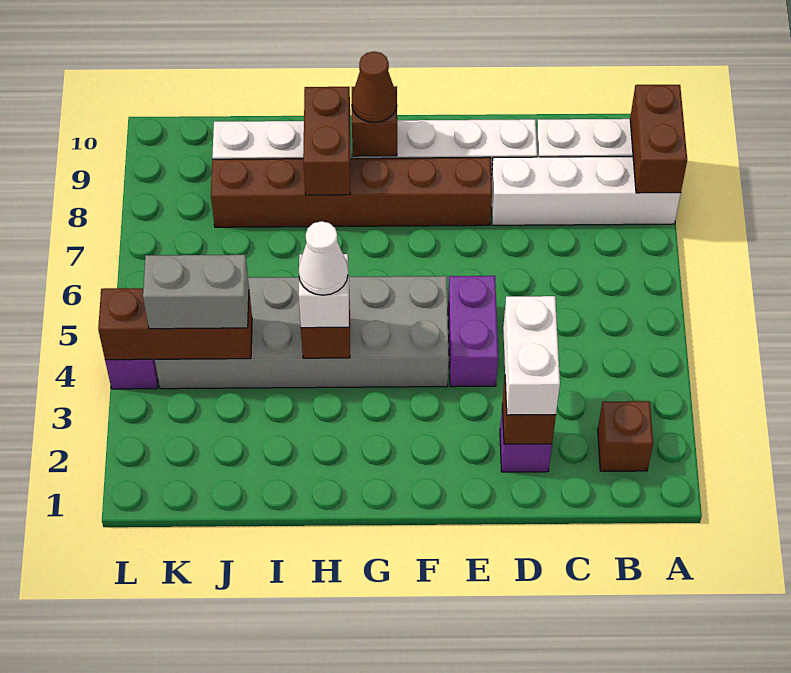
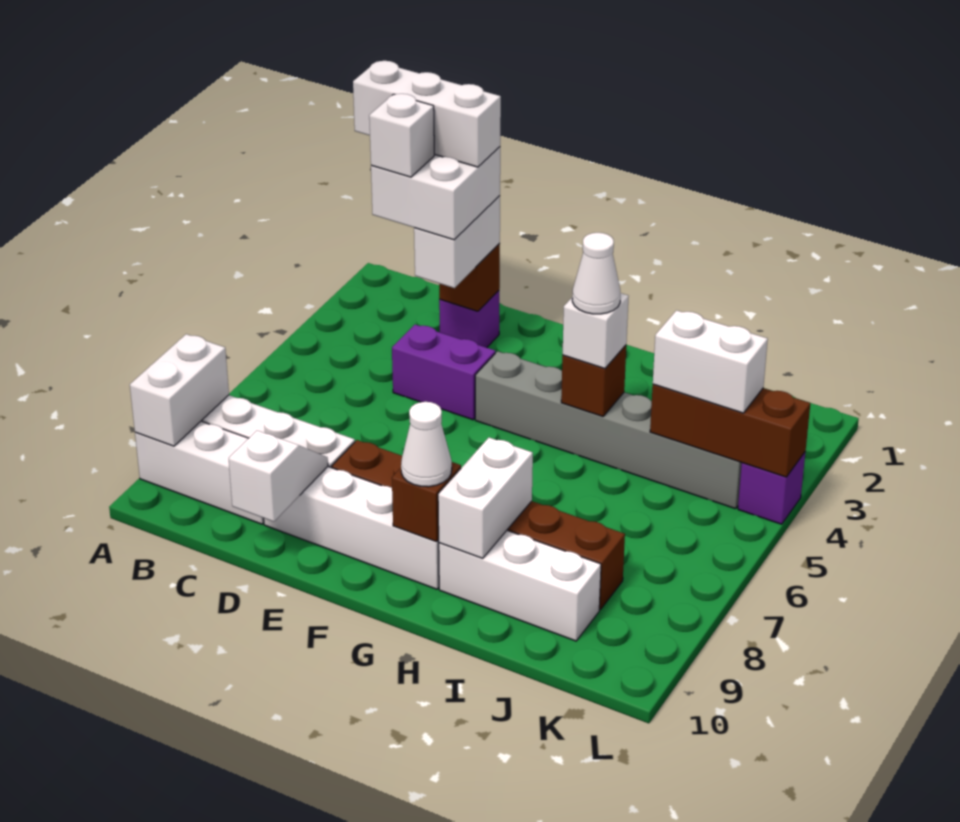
brown brick A8:A9 level 2 -> white brick A8:A9 level 2
brown brick B2 level 1 -> none
none -> white brick B2:D2 level 5
none -> white brick C2:D3 level 4
none -> white brick C3 level 5
none -> white slope D9:D10 level 2 top 10
purple brick E4:E5 level 1 -> purple brick D4:E4 level 1
grey brick F4:K5 level 1 -> grey brick F4:K4 level 1
brown cone G9 level 3 -> white cone G9 level 3
brown brick H8:H9 level 2 -> white brick H8:H9 level 2
grey brick J4:K4 level 3 -> white brick J4:K4 level 3

